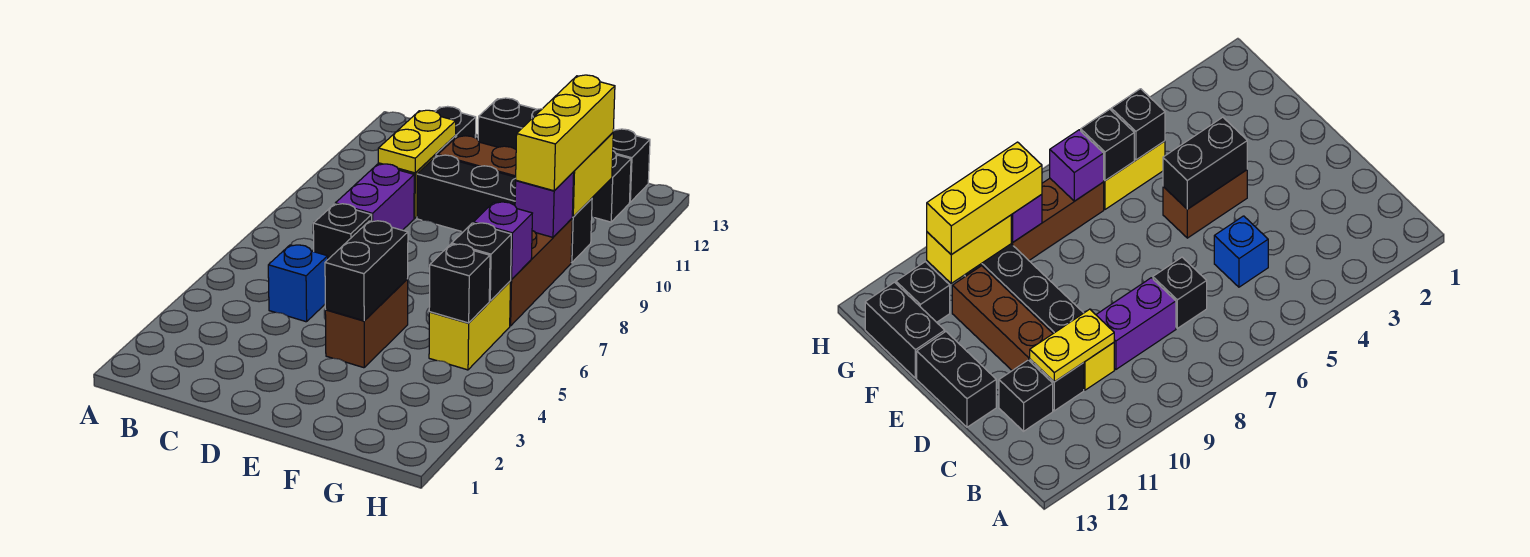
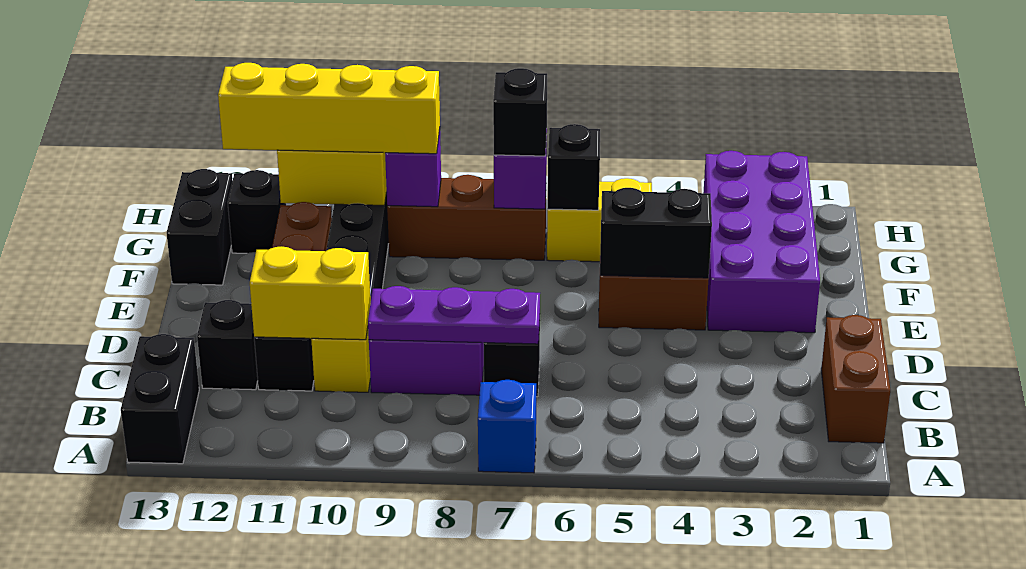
none -> brown brick B1:C1 level 1
blue brick C5 level 1 -> blue brick A7 level 1
none -> purple plate C7:C9 level 2
yellow plate C10:C11 level 2 -> yellow brick C10:C11 level 2
black brick D13:E13 level 1 -> black brick A13:B13 level 1
none -> purple brick E2:H3 level 1
black brick G5 level 2 -> black brick G7 level 3
yellow brick G9:G11 level 3 -> yellow brick G9:G12 level 3

